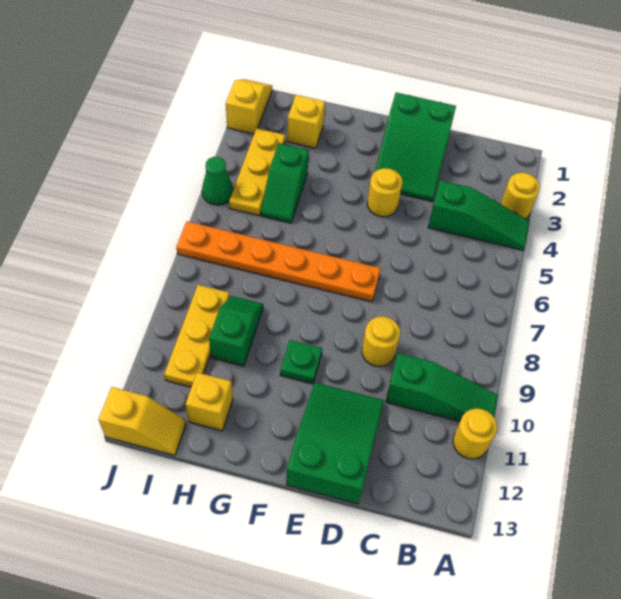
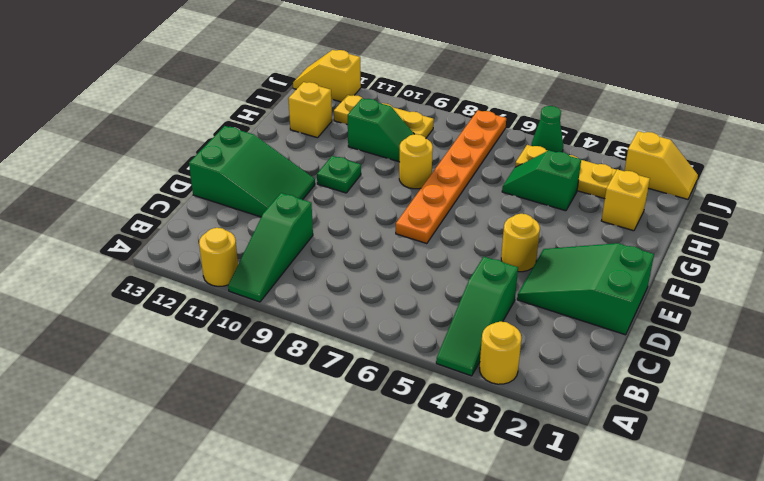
yellow round brick D9 level 1 -> yellow round brick G8 level 1
yellow slope I13:J13 level 1 top J -> yellow slope J12:J13 level 1 top 12

